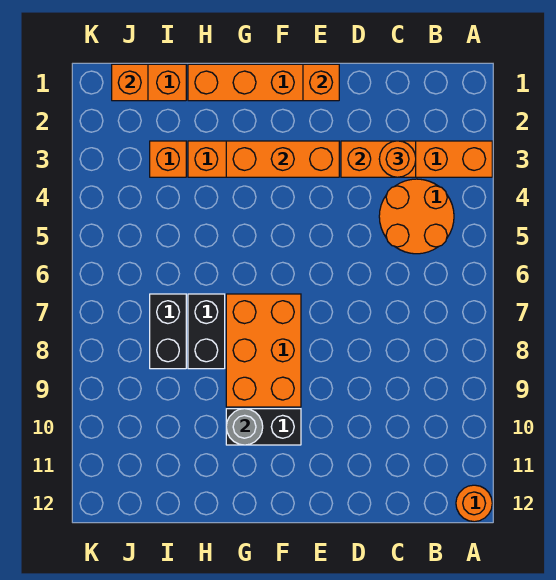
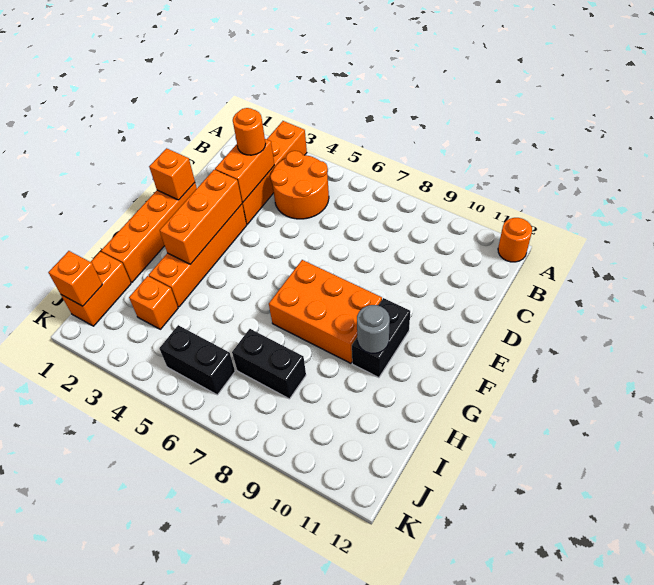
black brick H7:H8 level 1 -> black brick J5:J6 level 1

